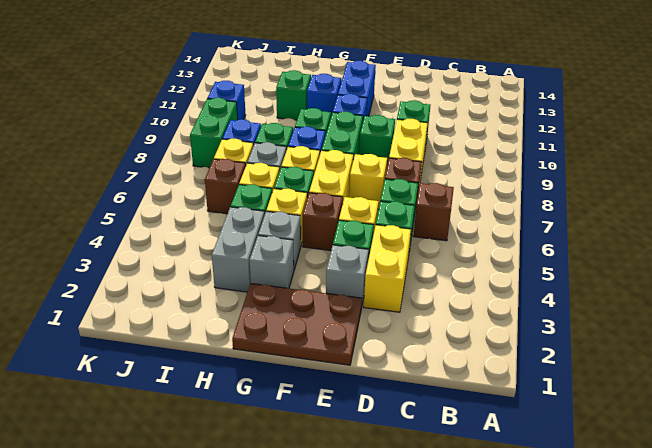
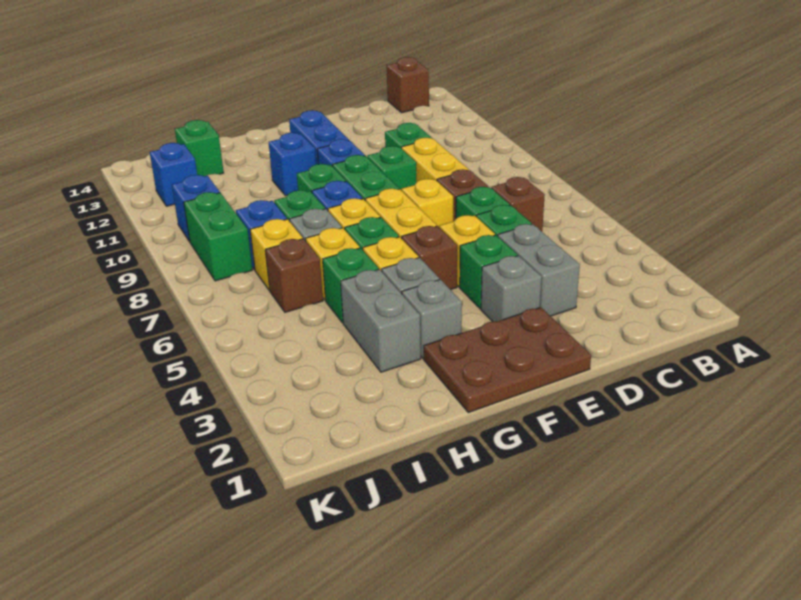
none -> brown brick B14 level 1
yellow brick D3:D4 level 1 -> grey brick D3:D4 level 1
green brick H11 level 1 -> green brick I13 level 1
none -> blue brick J12 level 1

